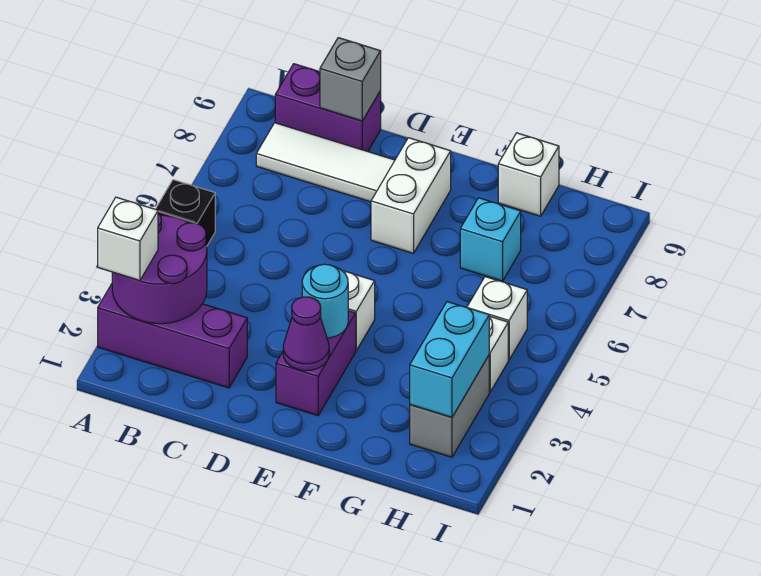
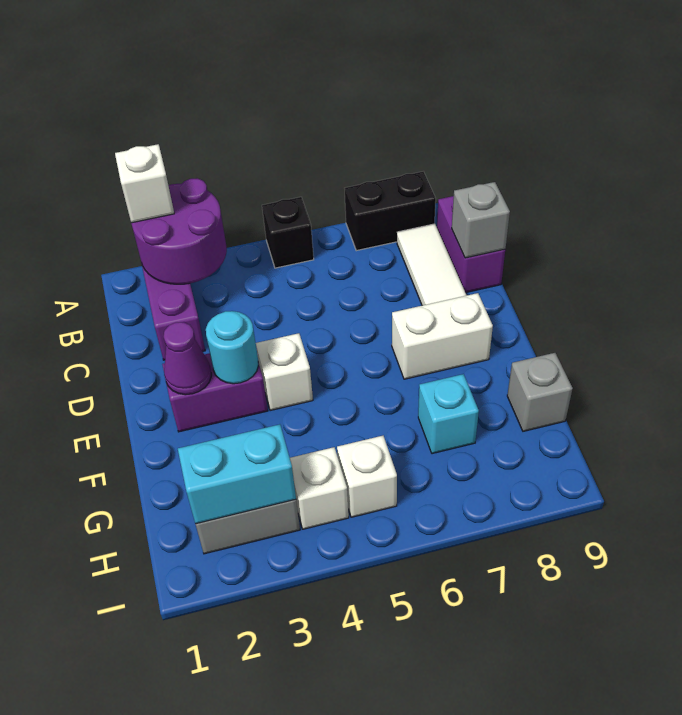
none -> black brick A7:A8 level 1
white brick G9 level 1 -> grey brick G9 level 1

